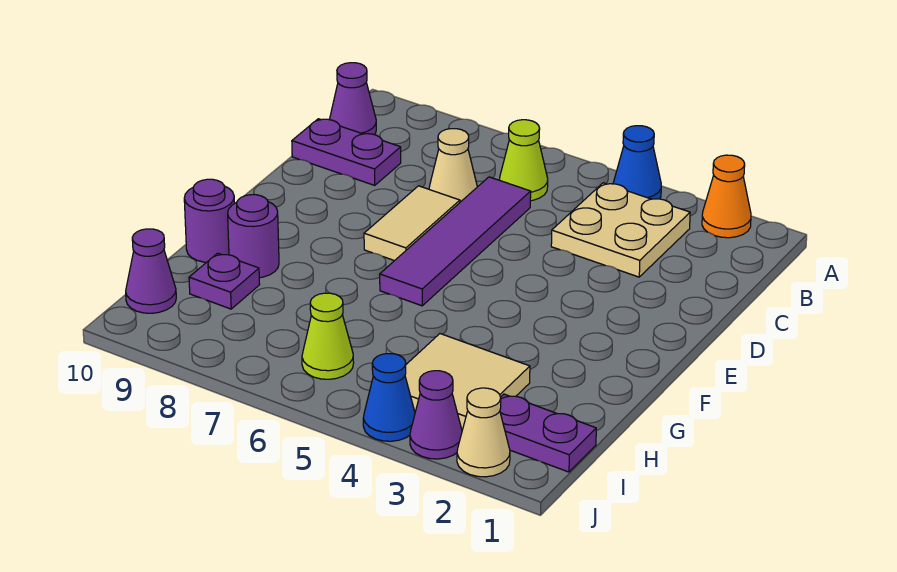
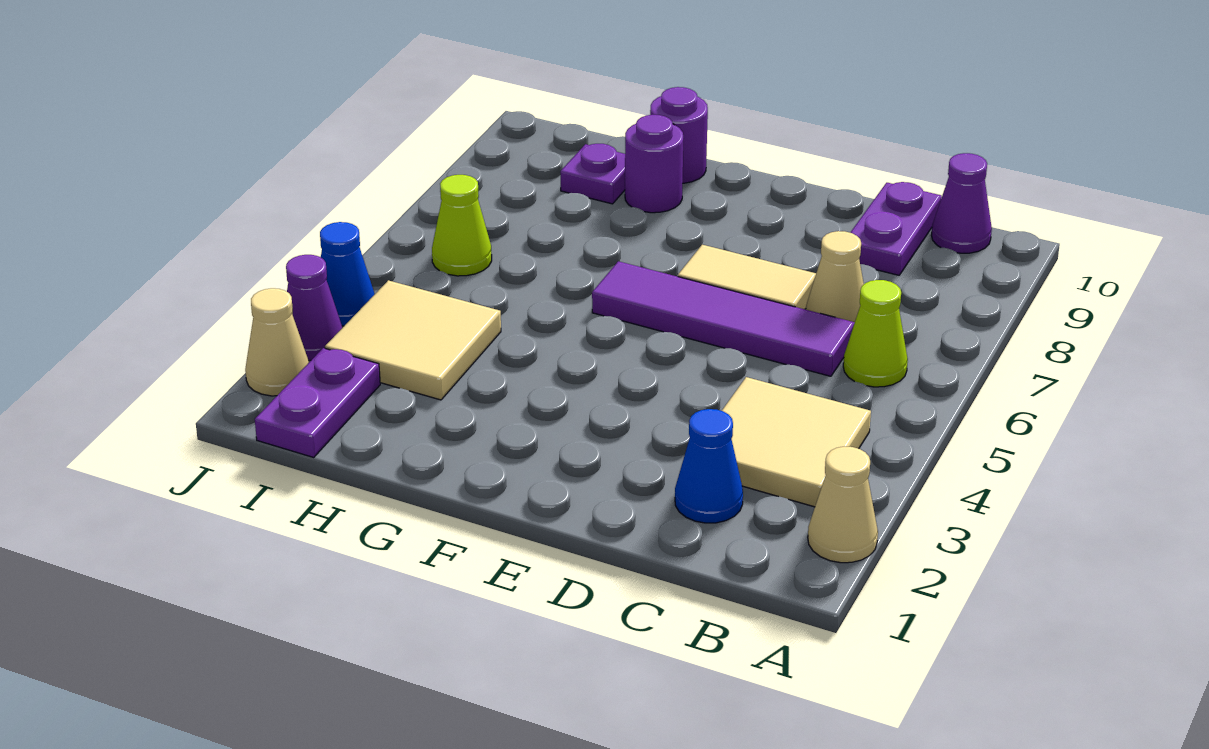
orange cone A2 level 1 -> tan cone A2 level 1
blue cone A4 level 1 -> blue cone C2 level 1
tan plate B3:C4 level 1 -> tan tile B3:C4 level 1
purple cone I10 level 1 -> none

